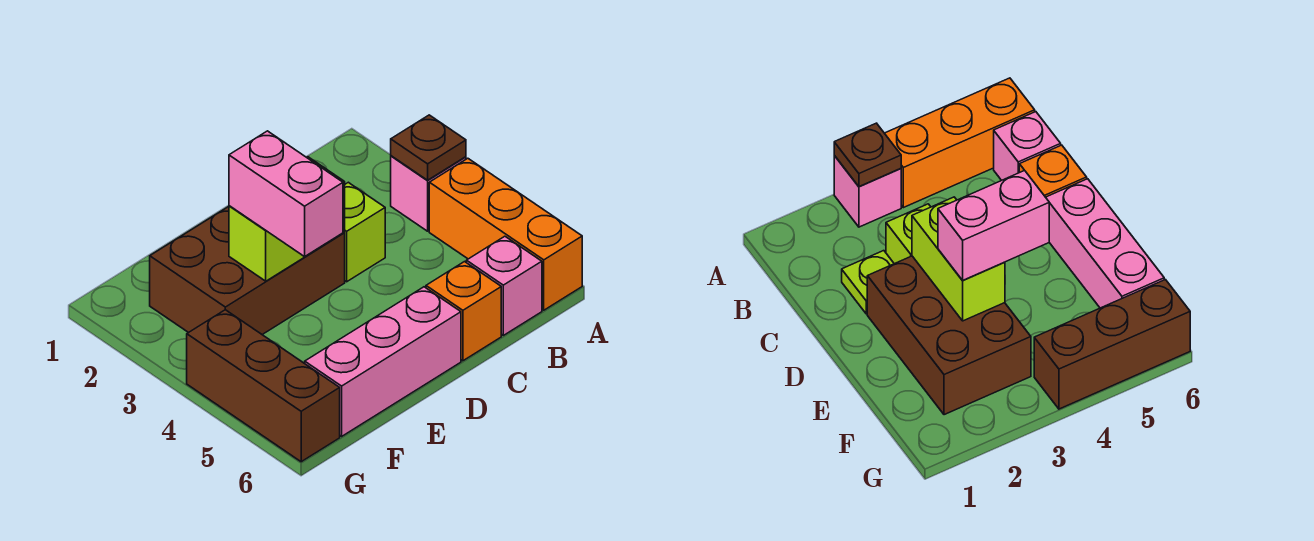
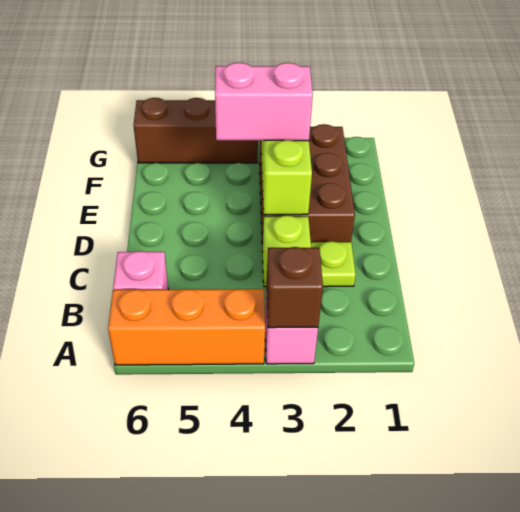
brown plate A3 level 2 -> brown brick A3 level 2
orange brick C6 level 1 -> none
pink brick D6:F6 level 1 -> none

